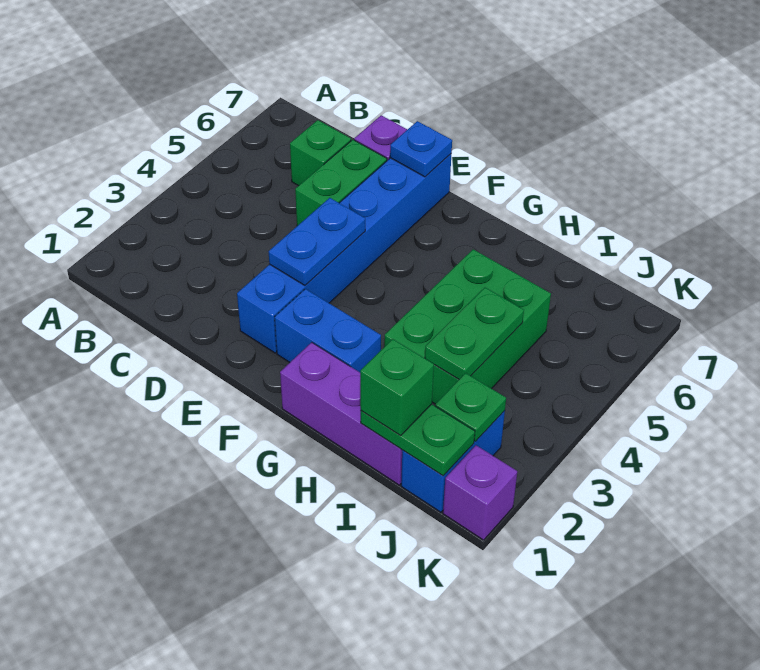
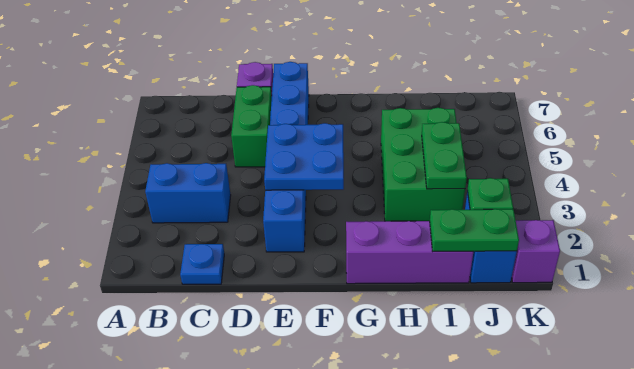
green brick C6 level 1 -> none
blue plate E3:E4 level 2 -> blue plate E3:F4 level 2
blue plate E7 level 2 -> blue plate C1 level 1
blue brick F2:G2 level 1 -> blue brick B3:C3 level 1
green brick I1 level 3 -> none

